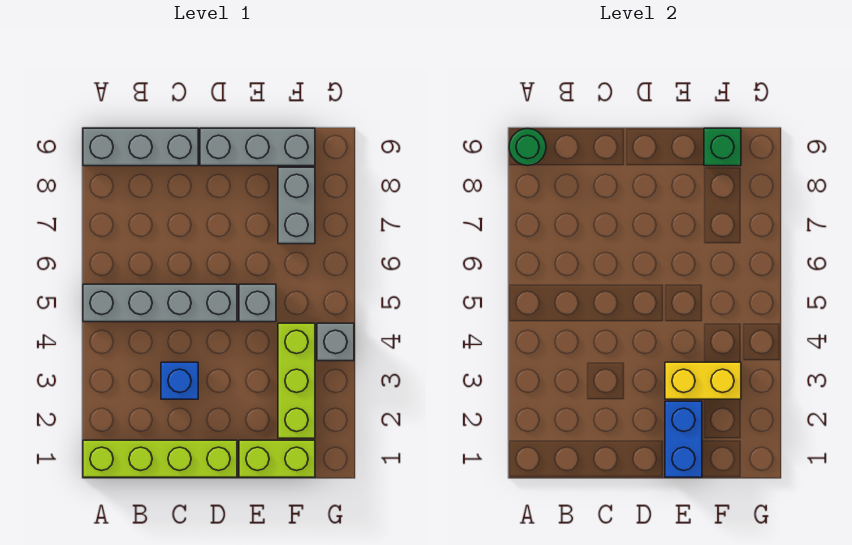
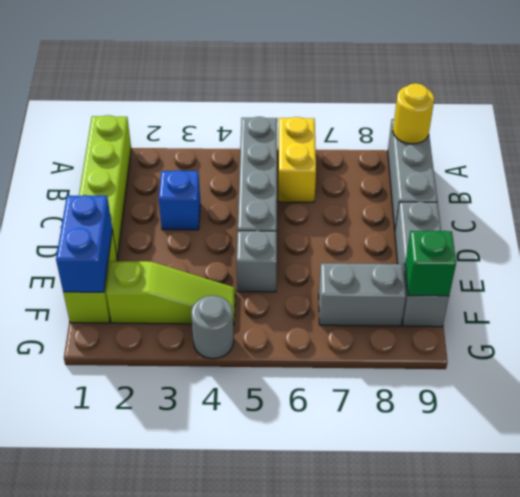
green round brick A9 level 2 -> yellow round brick A9 level 2
blue brick E1:E2 level 2 -> blue brick E1:F1 level 2
yellow brick E3:F3 level 2 -> yellow brick A6:B6 level 1
lime brick F2:F4 level 1 -> lime slope F2:F4 level 1 top 2
grey brick G4 level 1 -> grey round brick G4 level 1

